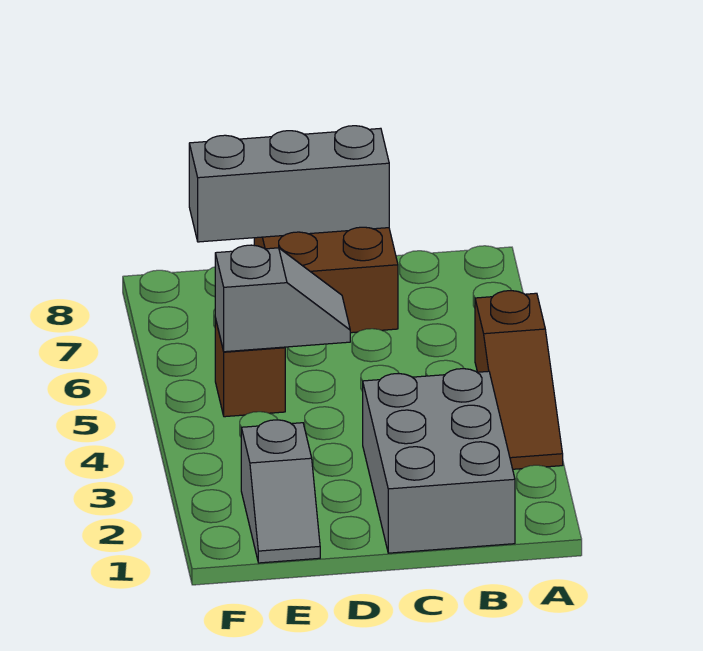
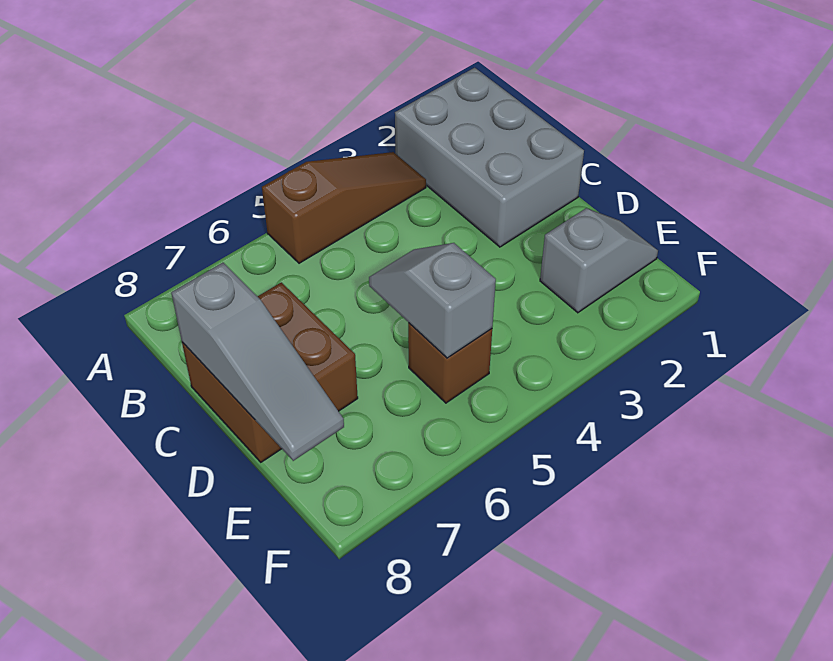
grey brick B1:C3 level 1 -> grey brick A1:C2 level 1
grey brick C8:E8 level 2 -> grey slope C8:E8 level 2 top C

